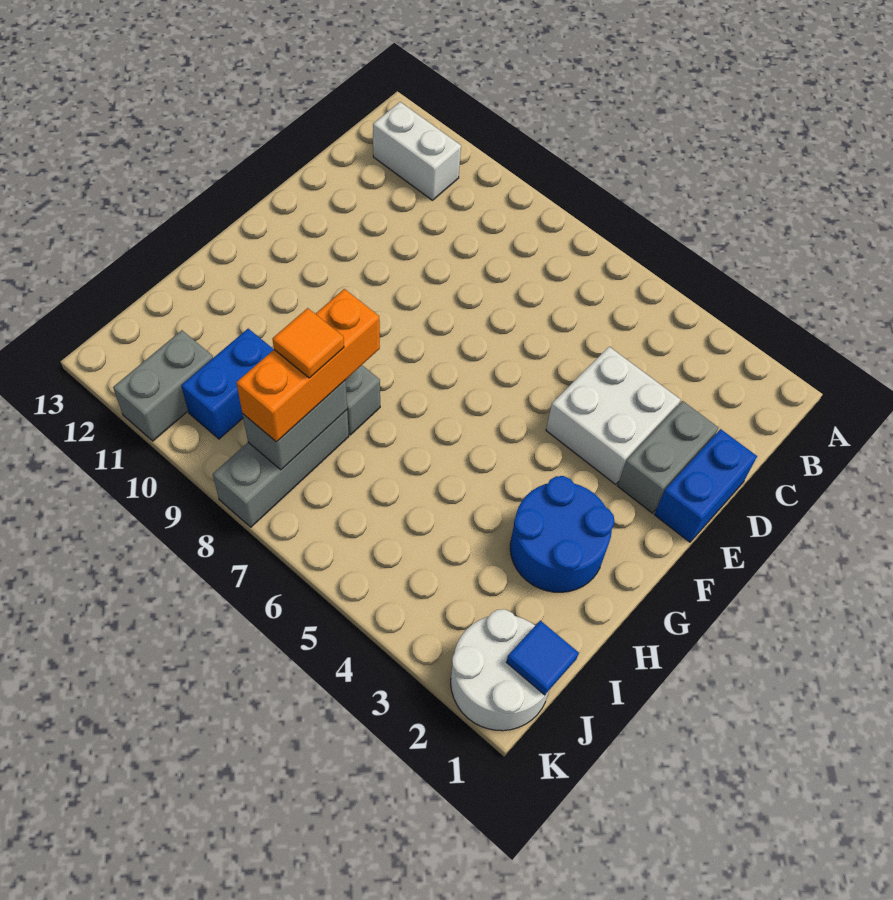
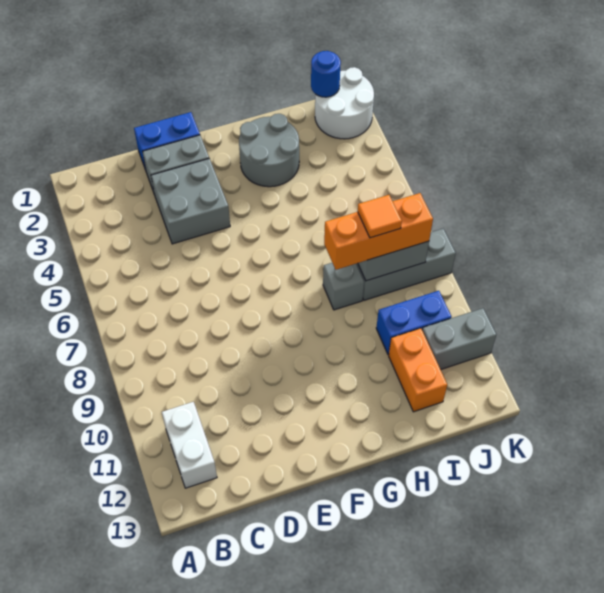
white brick D3:E4 level 1 -> grey brick D3:E4 level 1
blue round brick G2:H3 level 1 -> grey round brick G2:H3 level 1
none -> orange brick I11:I12 level 1
blue tile J1 level 2 -> blue round brick J1 level 2

